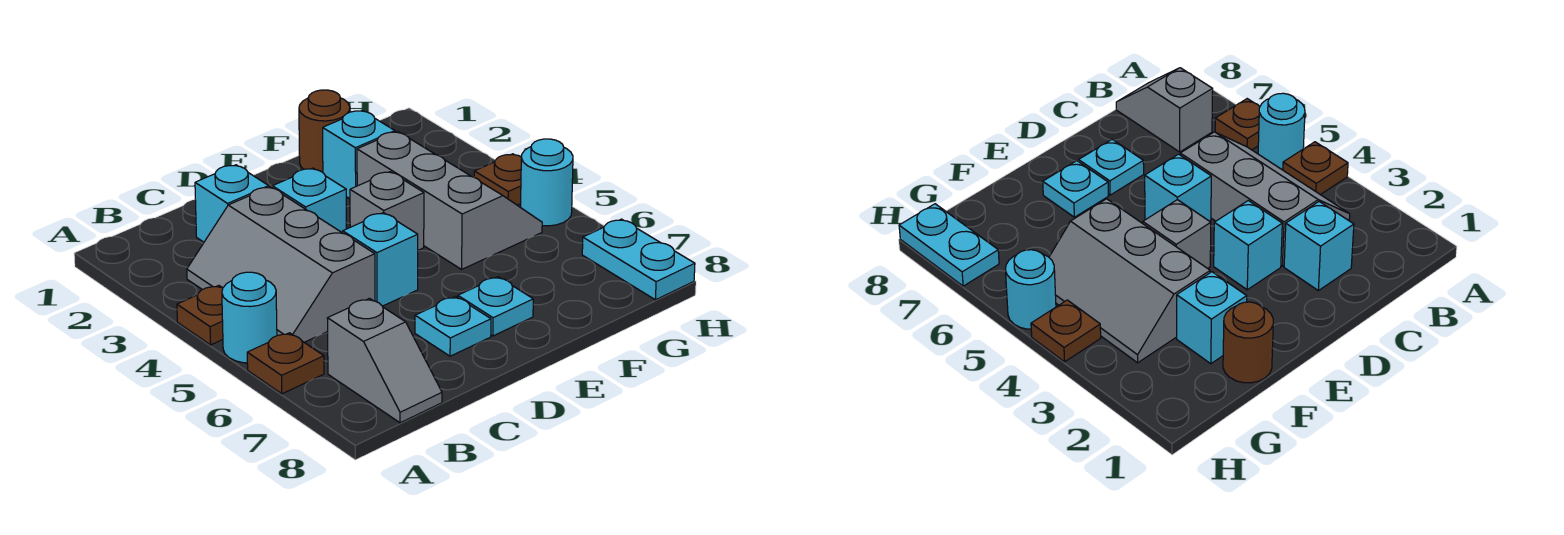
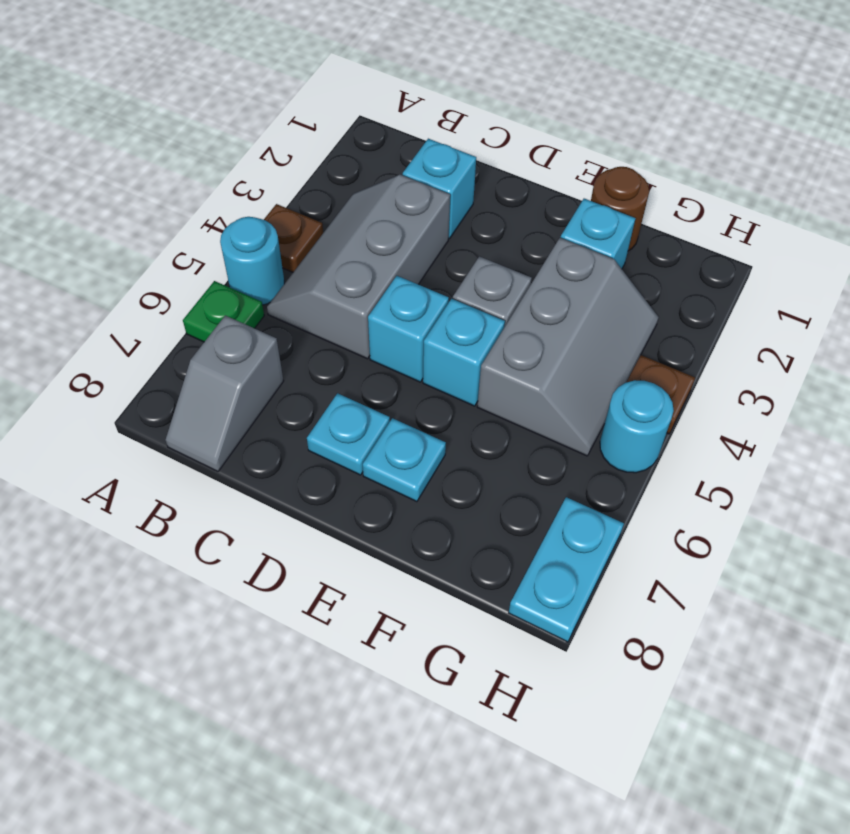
brown plate A6 level 1 -> green plate A6 level 1
cyan brick D3 level 1 -> cyan brick E5 level 1

